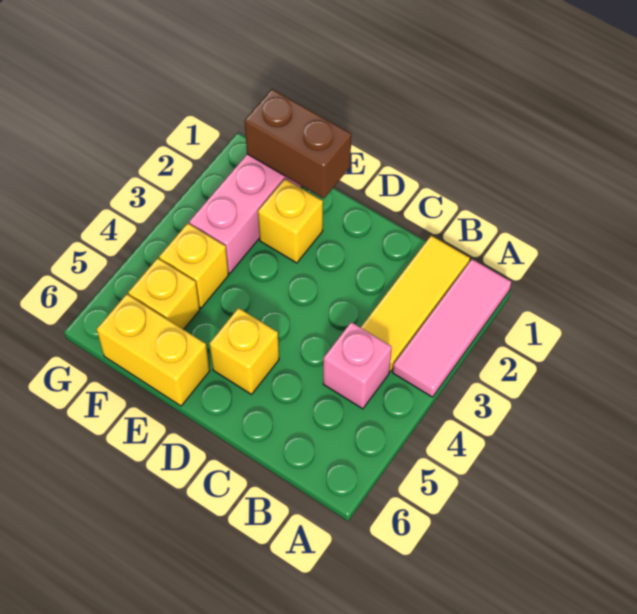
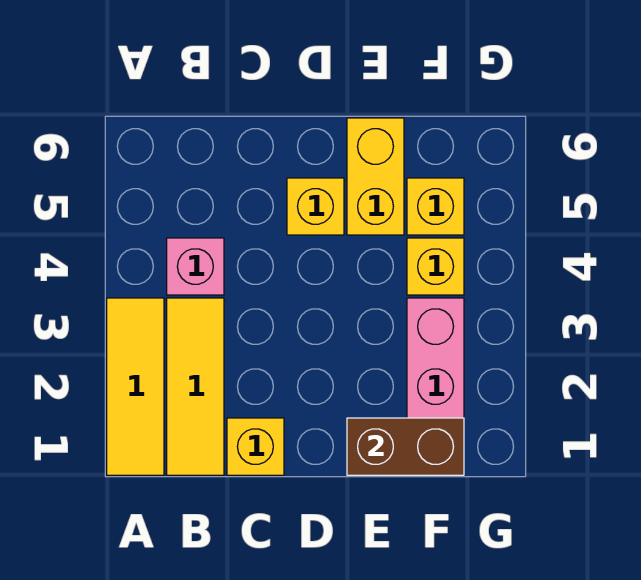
pink tile A1:A3 level 1 -> yellow tile A1:A3 level 1
yellow brick E2 level 1 -> yellow brick C1 level 1
yellow brick E6:F6 level 1 -> yellow brick E5:E6 level 1

